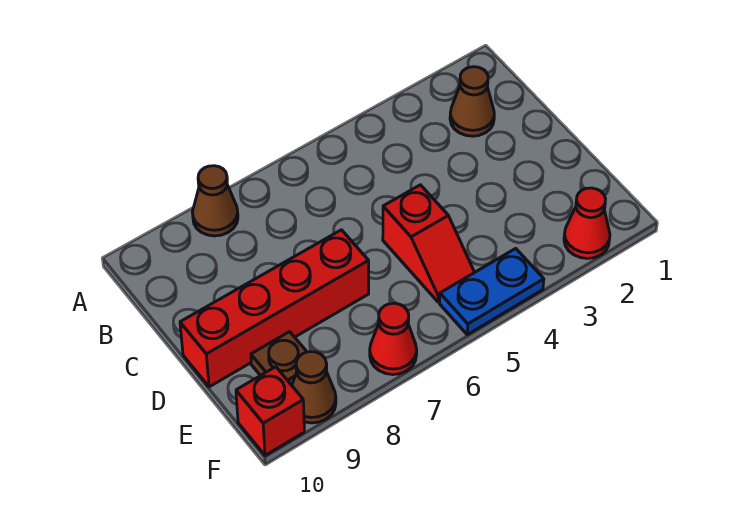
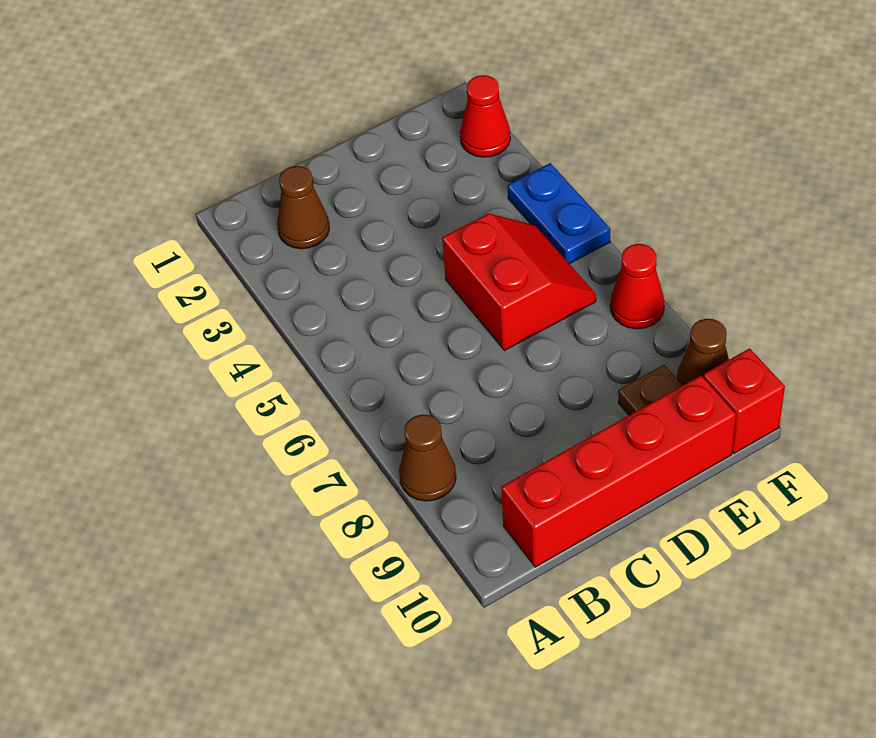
red slope D5:E5 level 1 top D -> red slope D5:E6 level 1 top D
red brick D7:D10 level 1 -> red brick B10:E10 level 1

